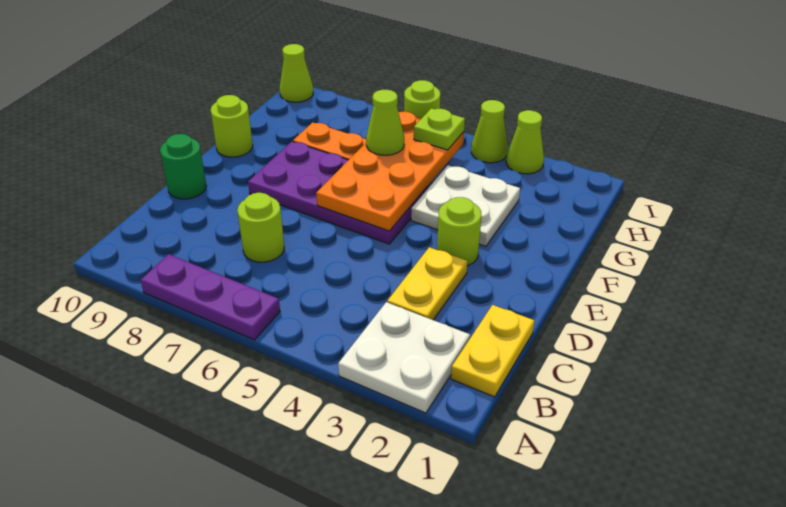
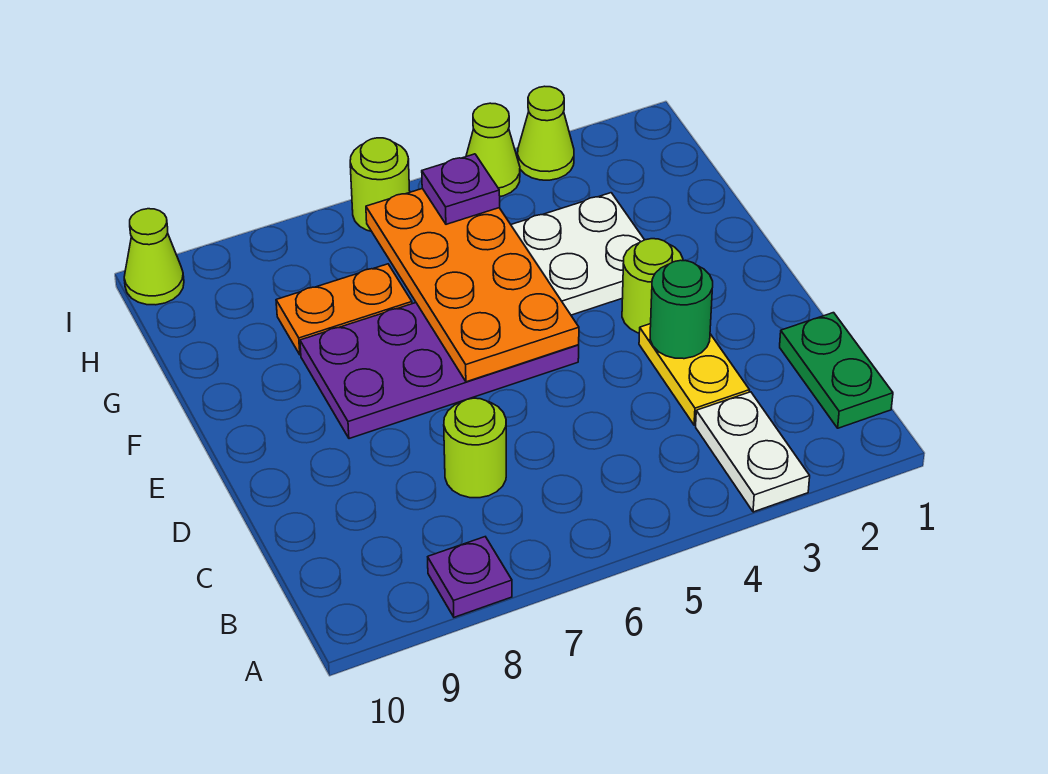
white plate A2:B3 level 1 -> white plate A3:B3 level 1
purple plate A6:A8 level 1 -> purple plate A8 level 1
yellow plate B1:C1 level 1 -> green plate B1:C1 level 1
green round brick D10 level 1 -> green round brick D3 level 2
lime round brick F10 level 1 -> none
lime cone G6 level 3 -> none
lime plate H5 level 3 -> purple plate H5 level 3

